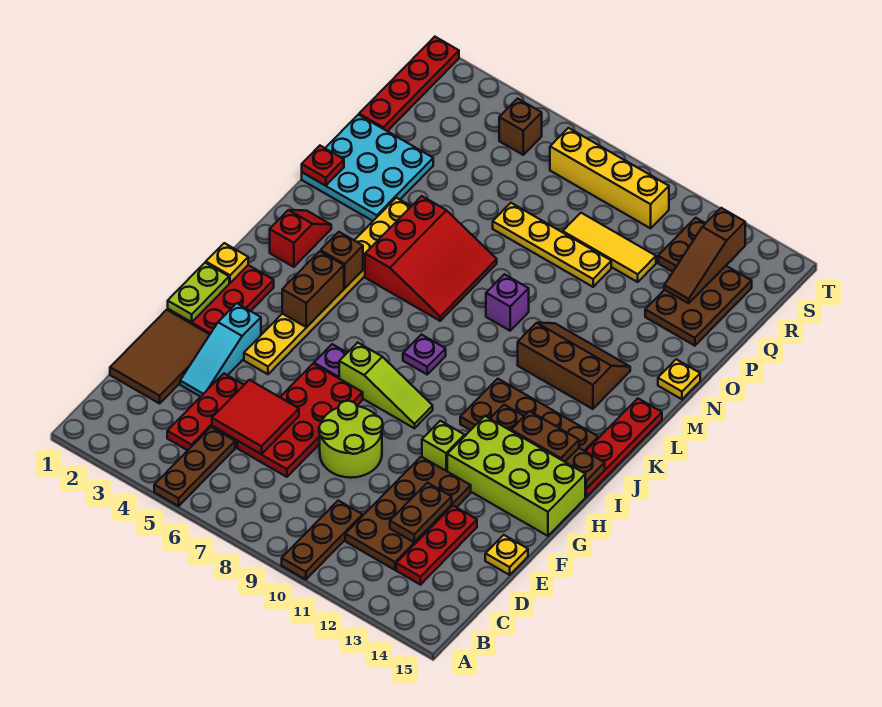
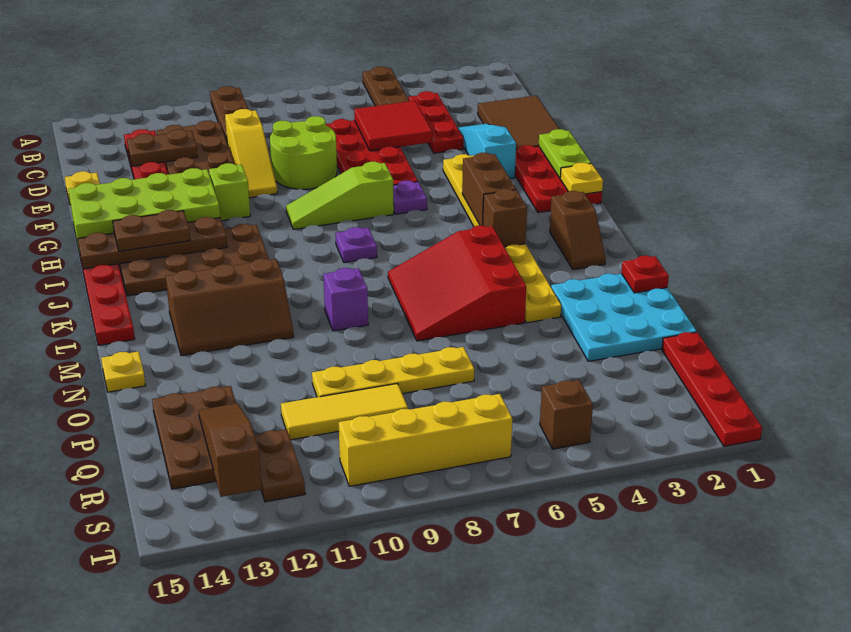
none -> yellow slope D10:F10 level 1 top D
brown plate D12:E12 level 2 -> brown plate D12:D13 level 2
red slope K2:L2 level 1 top K -> brown slope K2:L2 level 1 top K

